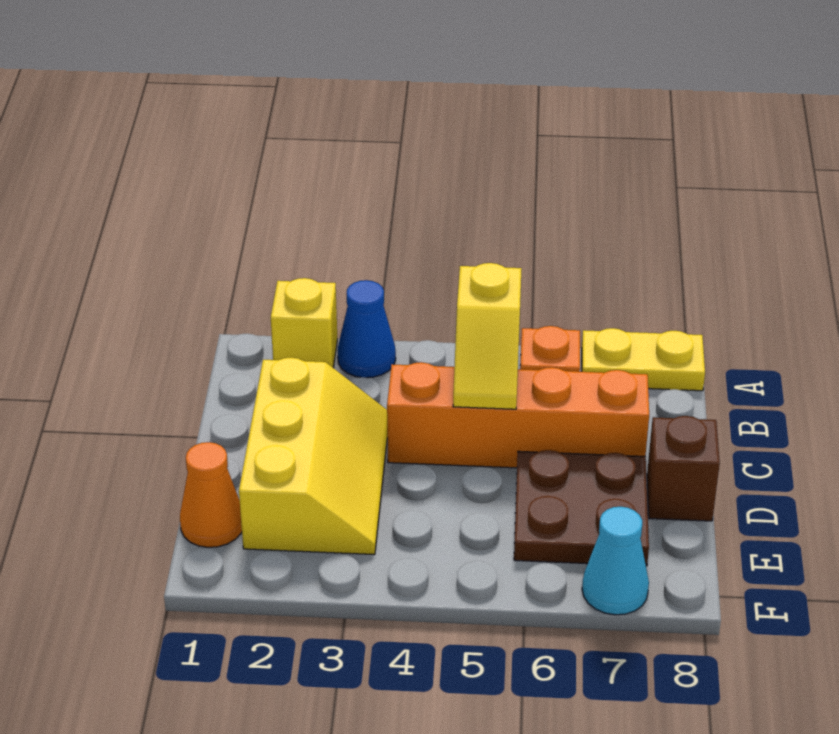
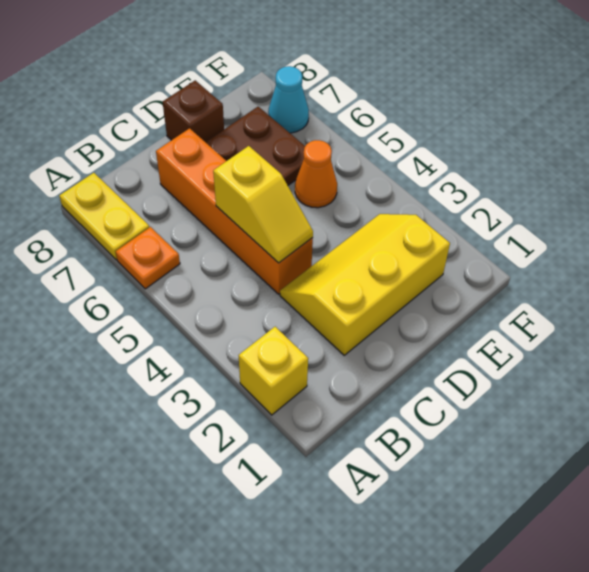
blue cone A3 level 1 -> none
yellow slope B5:C5 level 2 top B -> yellow slope C4:C5 level 2 top 5
orange cone E1 level 1 -> orange cone E5 level 1

